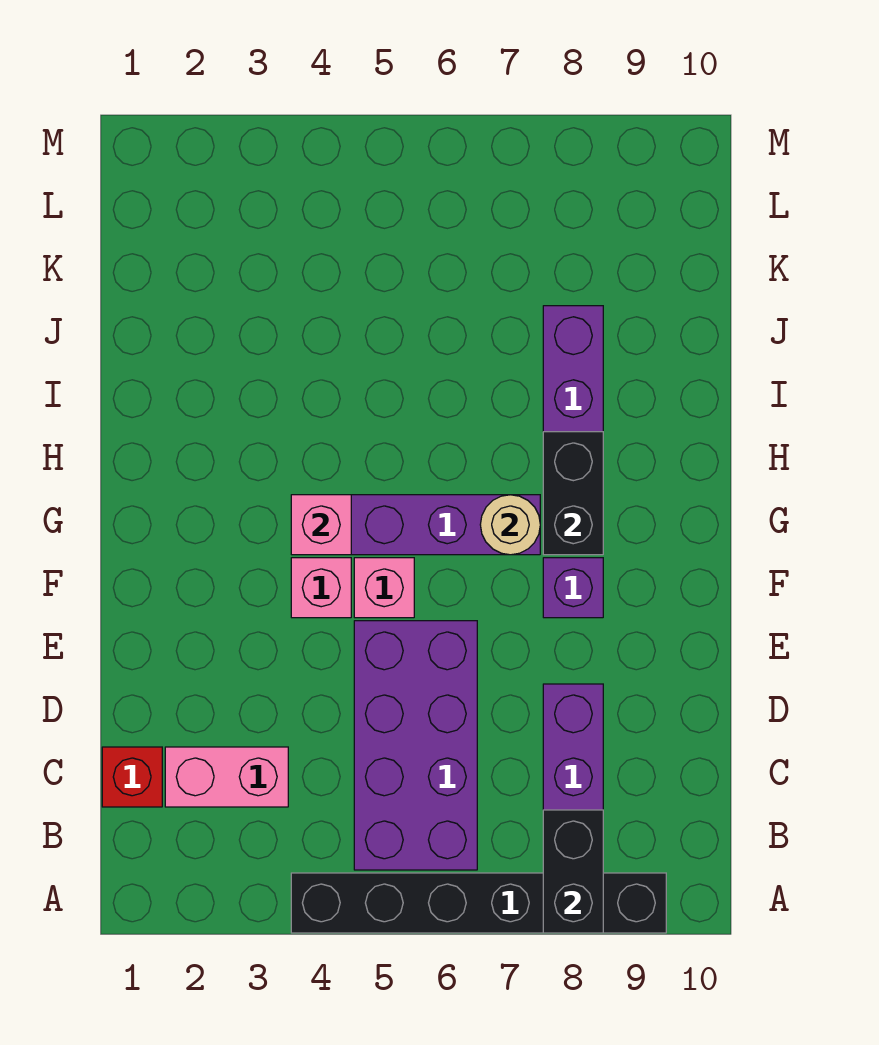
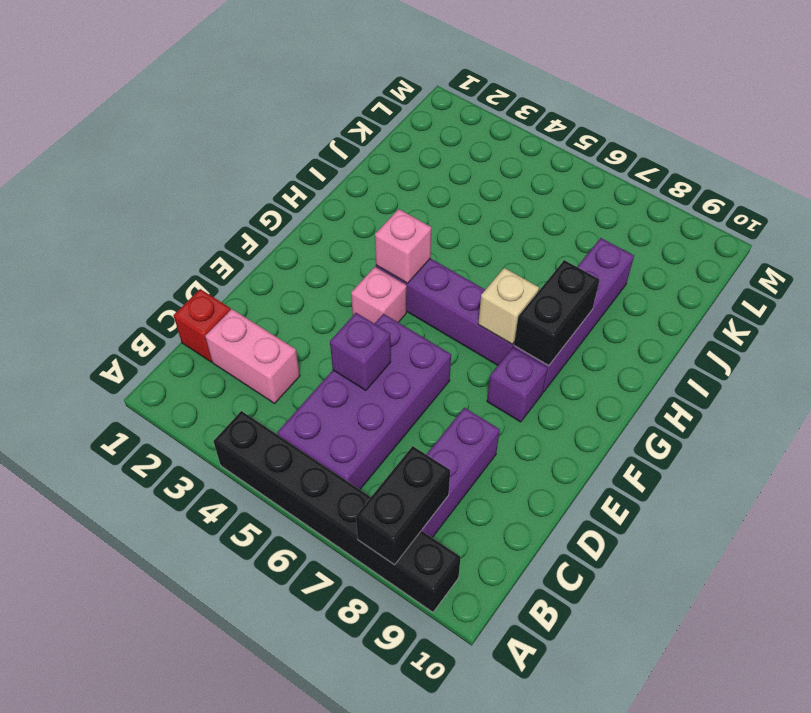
none -> purple brick D5 level 2
pink brick F5 level 1 -> none
tan round brick G7 level 2 -> tan brick G7 level 2

